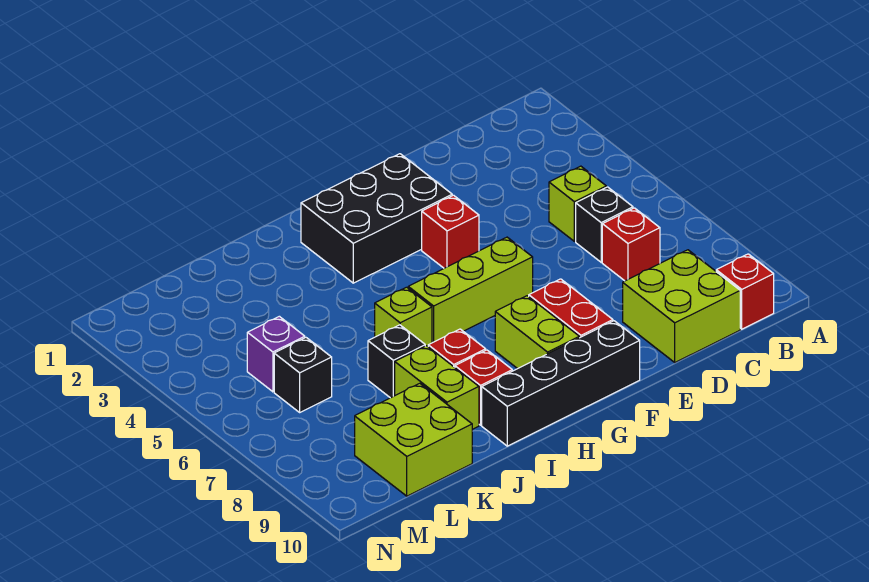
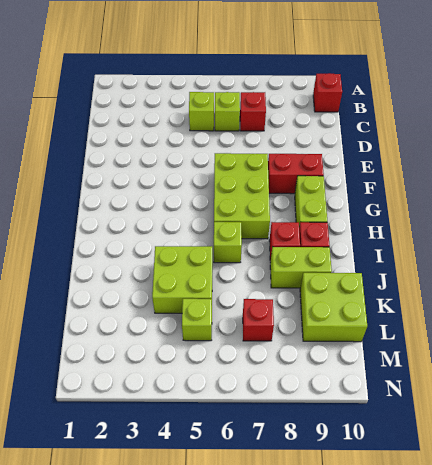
black brick C6 level 1 -> lime brick C6 level 1
lime brick C9:D10 level 1 -> lime brick J4:K5 level 1
black brick F2:H3 level 1 -> none
red brick F4 level 1 -> red brick L7 level 1
lime brick F6:H6 level 1 -> lime brick F6:H7 level 1
black brick F10:I10 level 1 -> none
lime brick G8:G9 level 1 -> lime brick G9:H9 level 1
black brick J7 level 1 -> none
purple brick L5 level 1 -> lime brick L5 level 1
black brick L6 level 1 -> none

